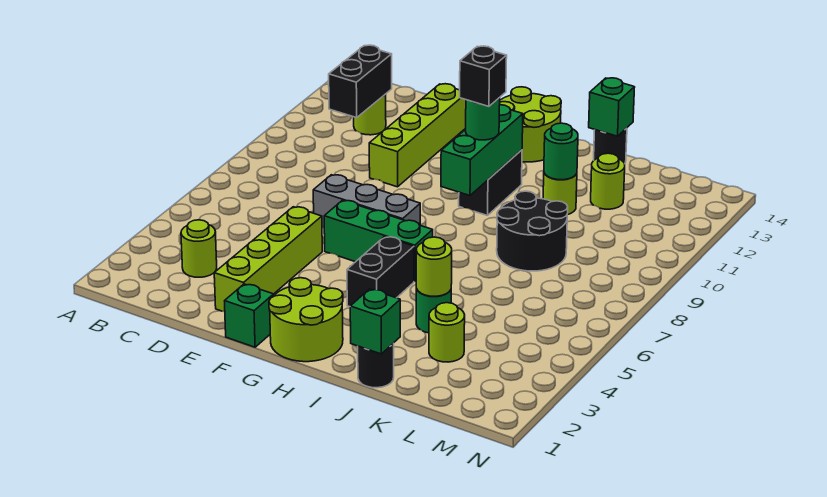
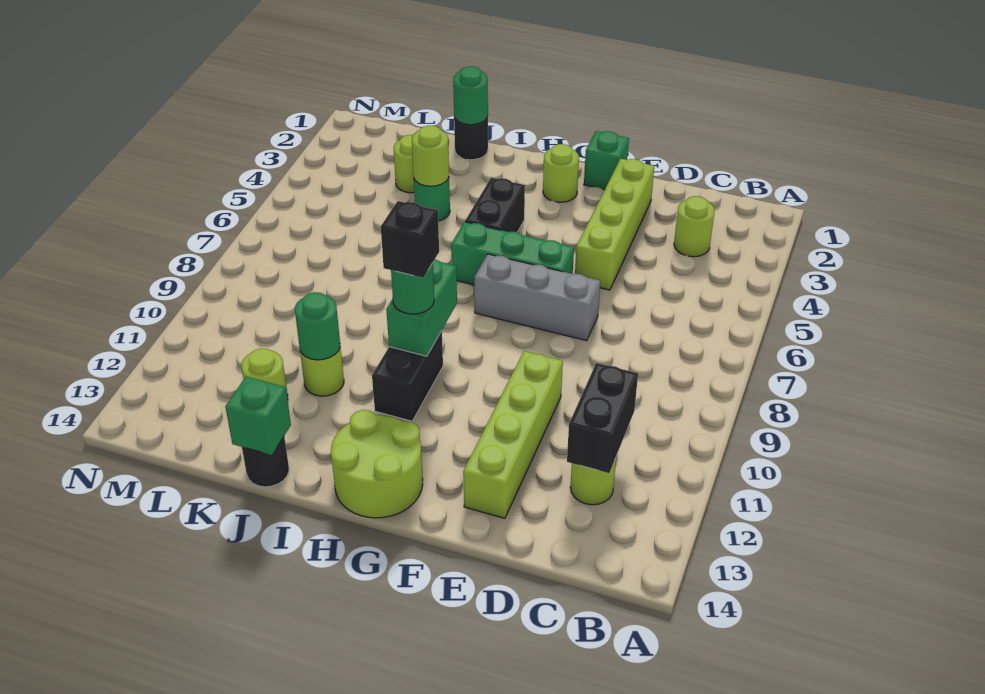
lime round brick G1:H2 level 1 -> lime round brick G2 level 1
green brick H9:H11 level 2 -> green brick H9:H10 level 2
green brick J1 level 2 -> green round brick J1 level 2
black round brick J8:K9 level 1 -> none

